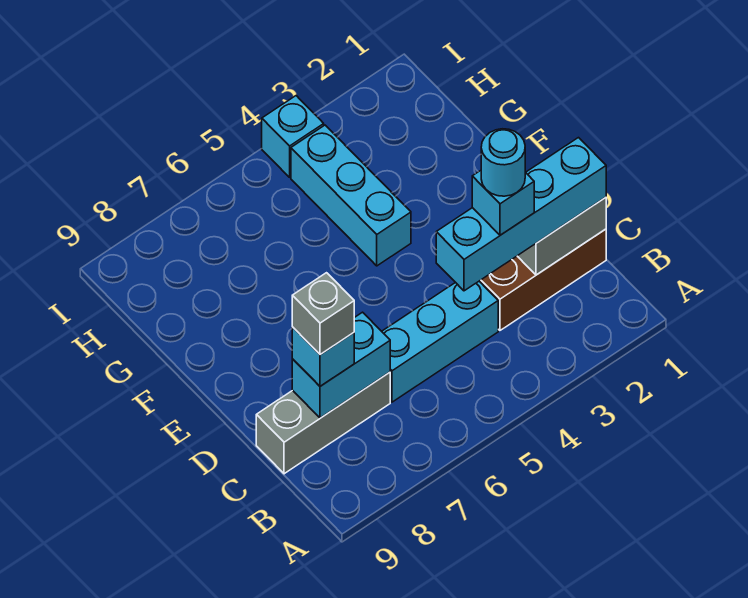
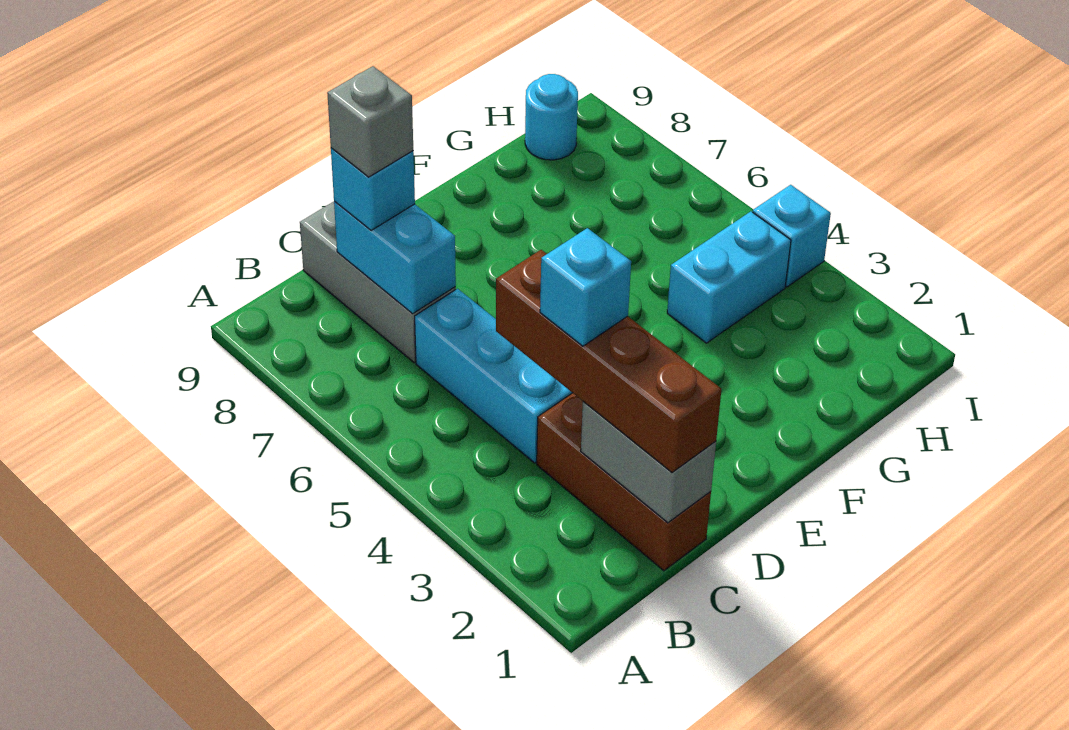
cyan brick C1:C4 level 3 -> brown brick C1:C4 level 3
cyan round brick C3 level 5 -> cyan round brick H9 level 1
cyan brick F4:H4 level 1 -> cyan brick G4:H4 level 1

